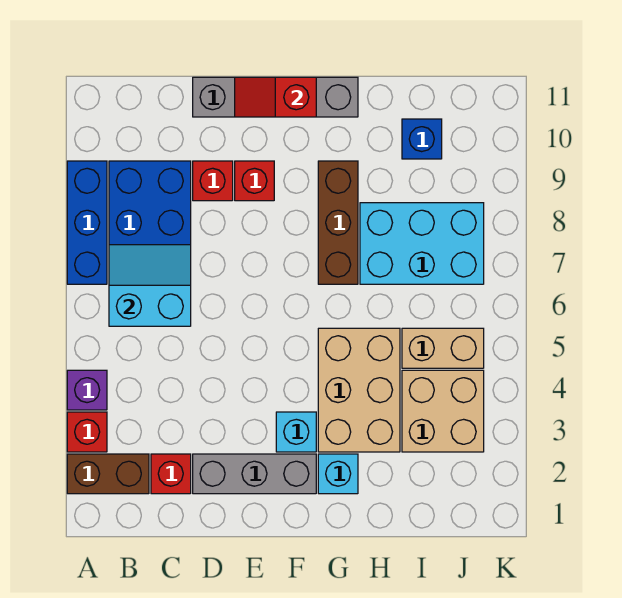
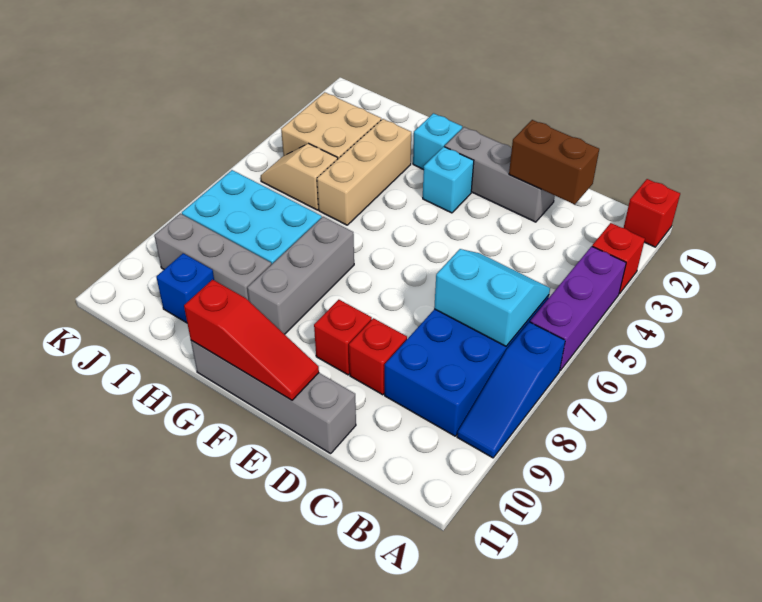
brown brick A2:B2 level 1 -> brown brick C2:D2 level 2
purple brick A4 level 1 -> purple brick A4:A6 level 1
blue brick A7:A9 level 1 -> blue slope A7:A9 level 1 top 7
cyan slope B6:C7 level 2 top 6 -> cyan slope B6:C7 level 2 top 7
red brick C2 level 1 -> red brick A1 level 1
red slope E11:F11 level 2 top F -> red slope E11:G11 level 2 top G
tan brick G3:H5 level 1 -> tan brick H3:H5 level 1
brown brick G7:G9 level 1 -> grey brick G7:G9 level 1
none -> grey brick H9:J9 level 1
tan brick I5:J5 level 1 -> tan slope I5:J5 level 1 top I

